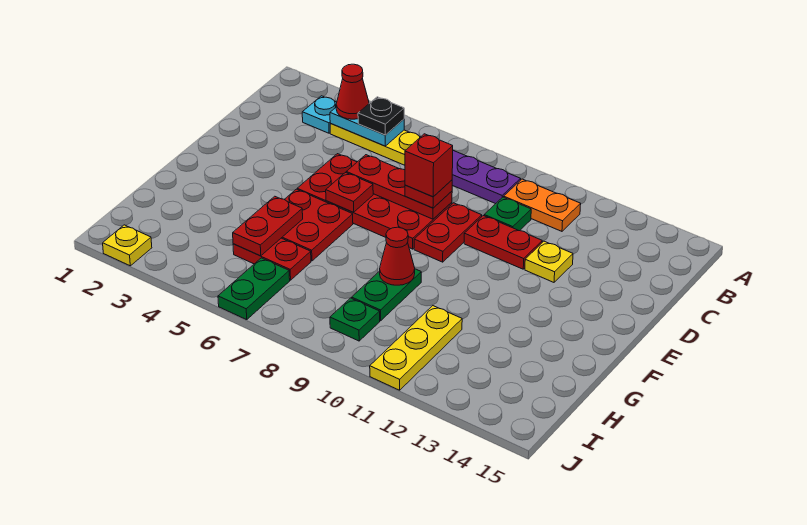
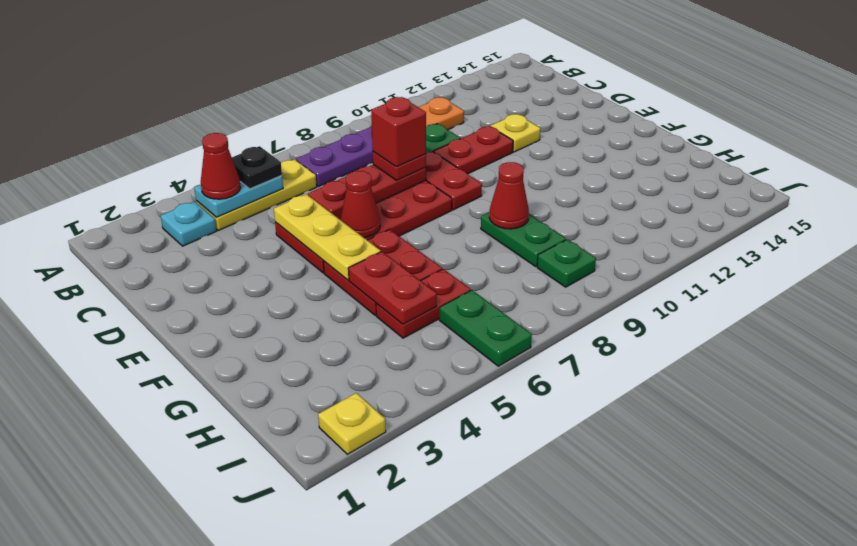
red plate E6 level 2 -> red cone E6 level 2
yellow plate H11:J11 level 1 -> yellow plate D5:F5 level 2

